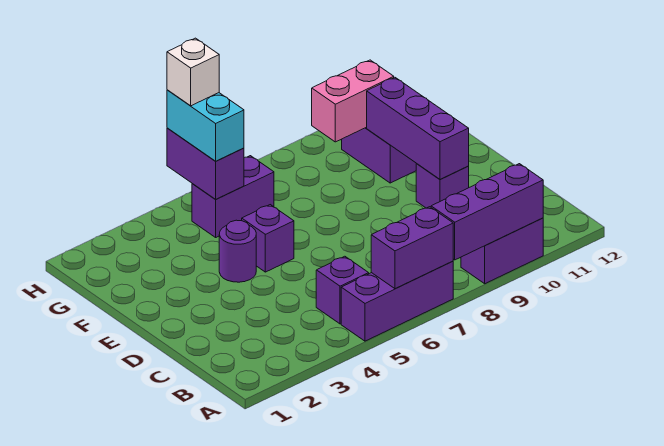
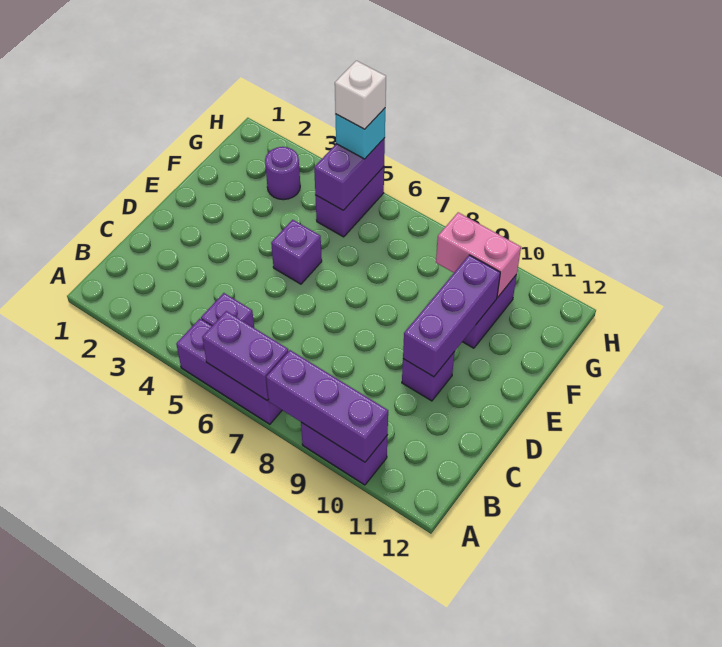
purple round brick E4 level 1 -> purple round brick G3 level 1
purple brick G5:G6 level 1 -> purple brick G5:H5 level 1
cyan brick G5:H5 level 3 -> cyan brick H5 level 3

